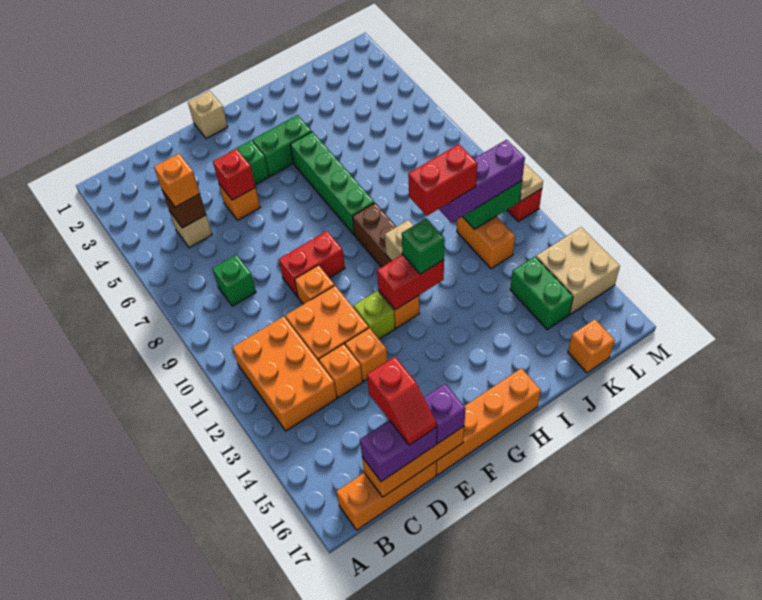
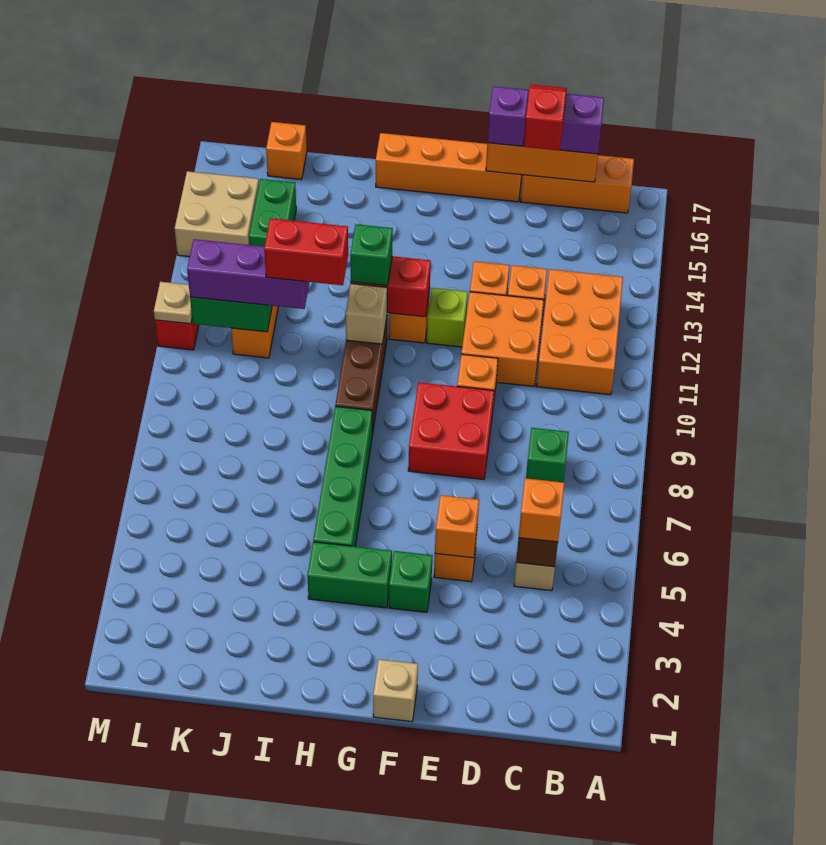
red brick E5 level 2 -> orange brick E5 level 2
red brick E9:F9 level 1 -> red brick E8:F9 level 1

